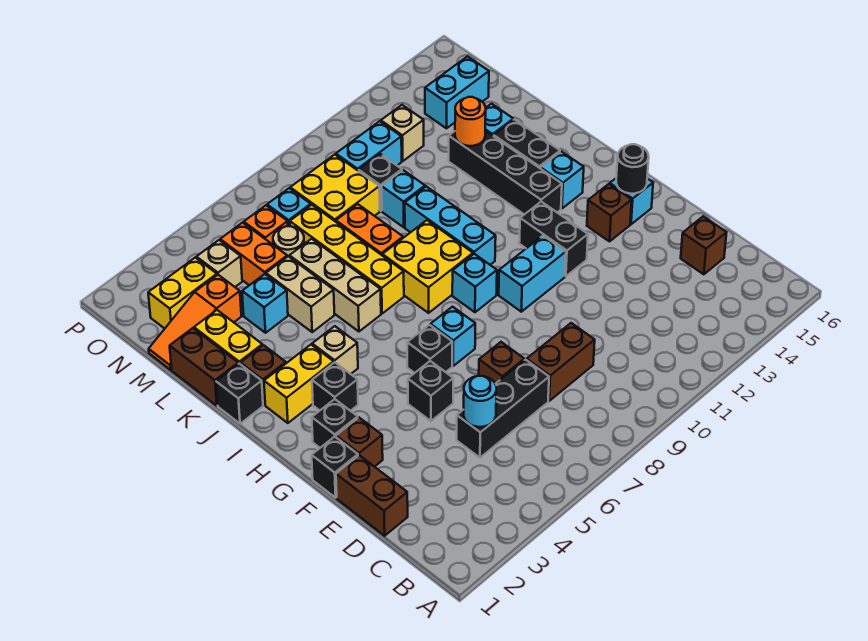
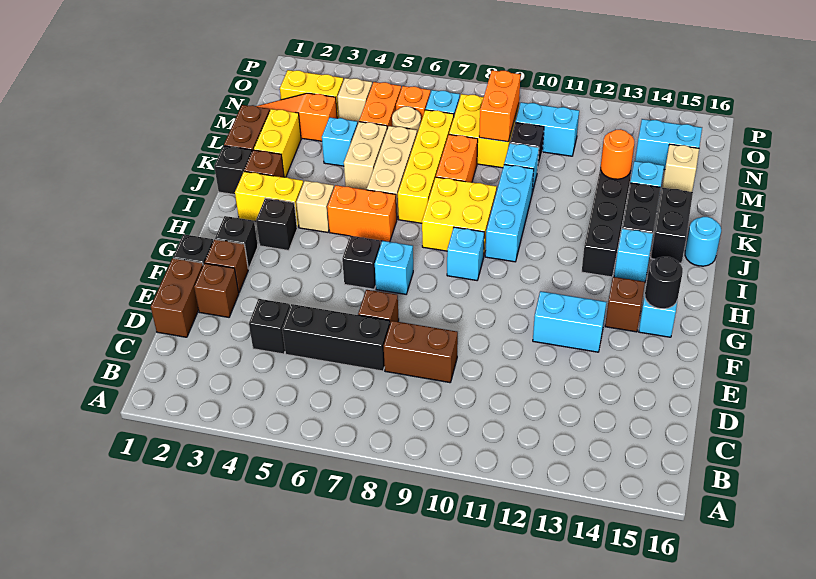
cyan round brick D5 level 2 -> cyan round brick J16 level 1
brown brick D15 level 1 -> brown brick E2 level 1
black brick F5 level 1 -> black brick D4 level 1
cyan brick G10:G11 level 1 -> cyan brick F12:F13 level 1
black brick G12:H12 level 1 -> black brick J15:K15 level 1
none -> orange brick I5:I6 level 1
none -> orange brick M9:N9 level 2
tan brick N12 level 1 -> tan brick M15 level 1

